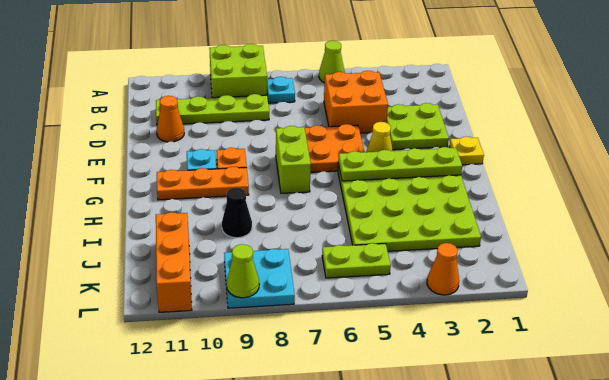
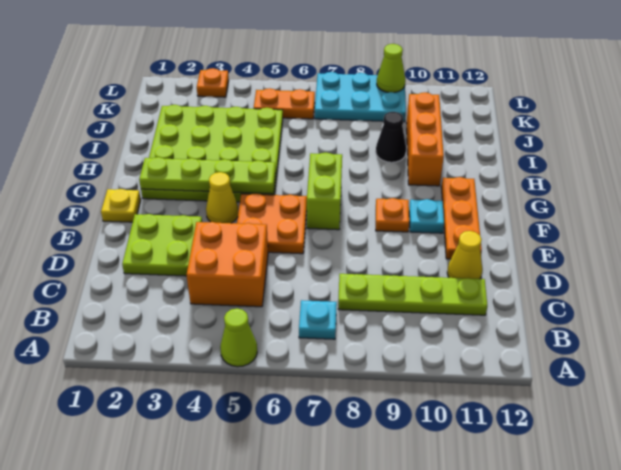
lime brick A8:B9 level 1 -> none
orange cone D11 level 1 -> yellow cone D11 level 1
orange plate G9:G11 level 1 -> orange plate E11:G11 level 1
orange brick J11:L11 level 1 -> orange brick H10:J10 level 1
lime plate K5:K6 level 1 -> orange plate K5:K6 level 1
cyan plate K8:L9 level 1 -> cyan plate K7:L9 level 1
orange cone L3 level 1 -> orange plate L3 level 1

